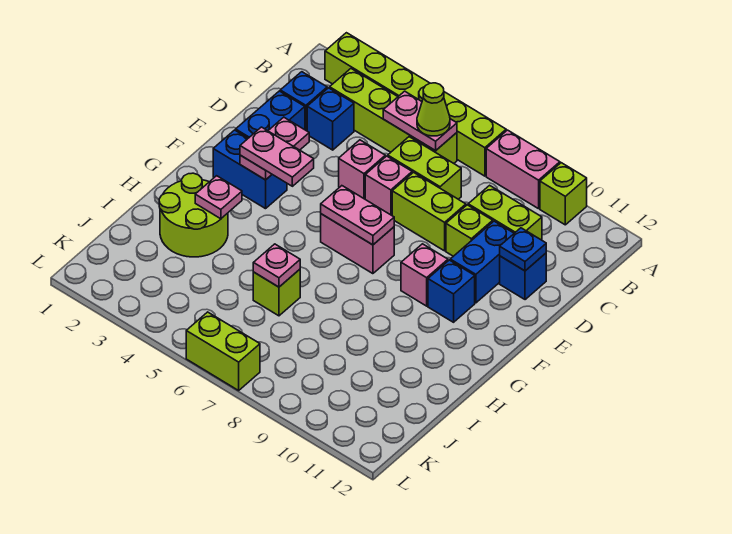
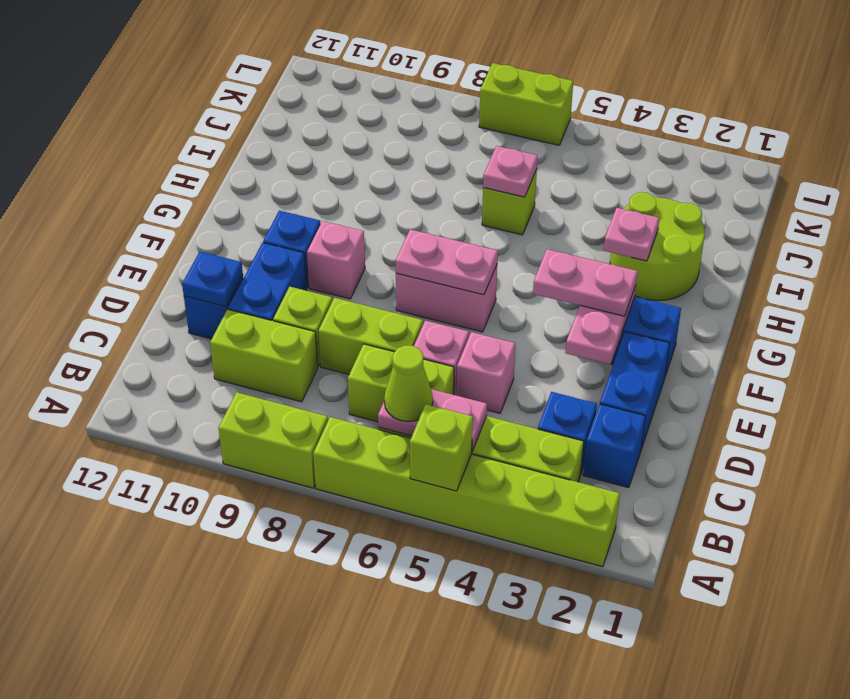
pink brick A8:A9 level 1 -> lime brick A8:A9 level 1
lime brick A10 level 1 -> lime brick A5 level 2

